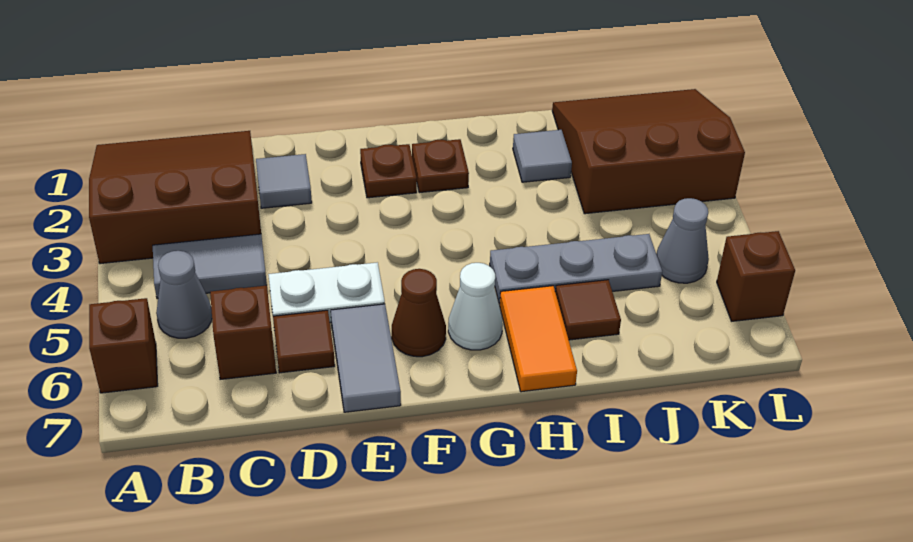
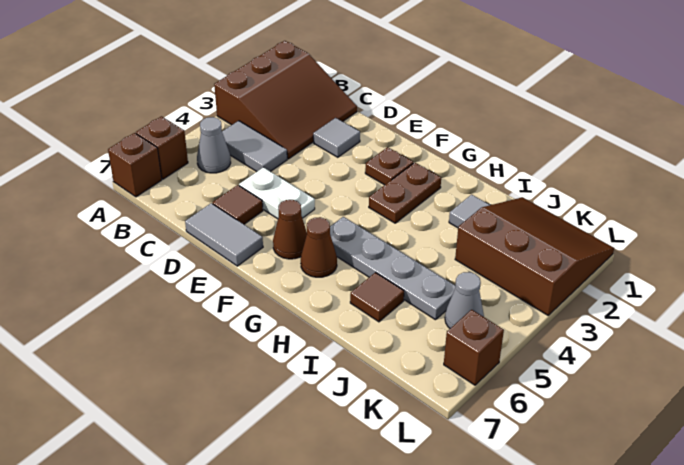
brown slope A1:C3 level 1 top 3 -> brown slope A1:C3 level 1 top A
brown brick C6 level 1 -> brown brick A7 level 1
grey tile E6:E7 level 1 -> grey tile D7:E7 level 1
brown plate G2 level 1 -> brown plate G2:G3 level 1
white cone G6 level 1 -> brown cone G6 level 1
grey plate H5:J5 level 1 -> grey plate G5:J5 level 1
orange tile H6:H7 level 1 -> none

